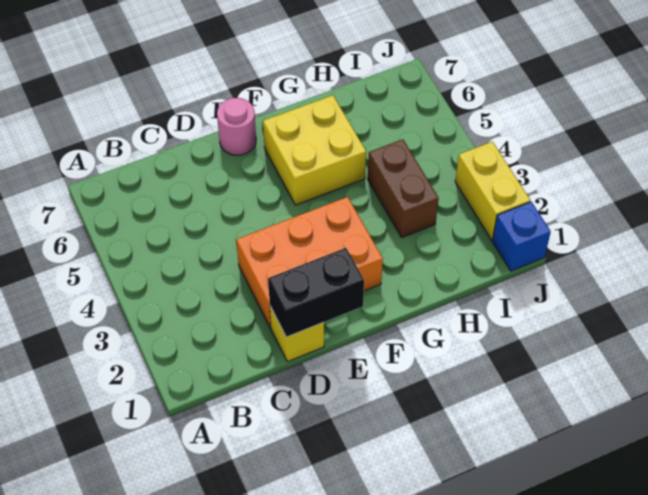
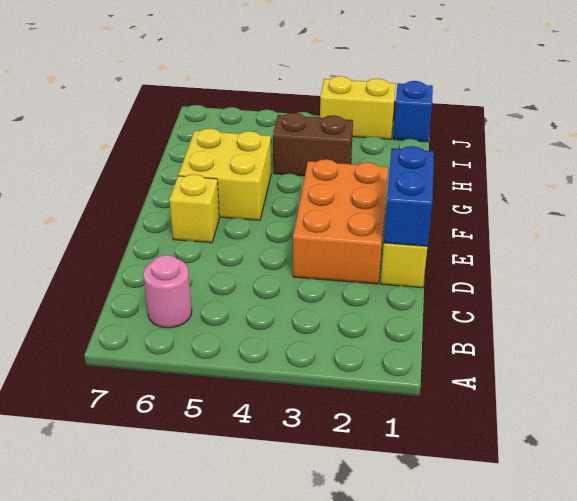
black brick D1:E1 level 2 -> blue brick D1:E1 level 2
none -> yellow brick E6 level 1
pink round brick E7 level 1 -> pink round brick B6 level 1

